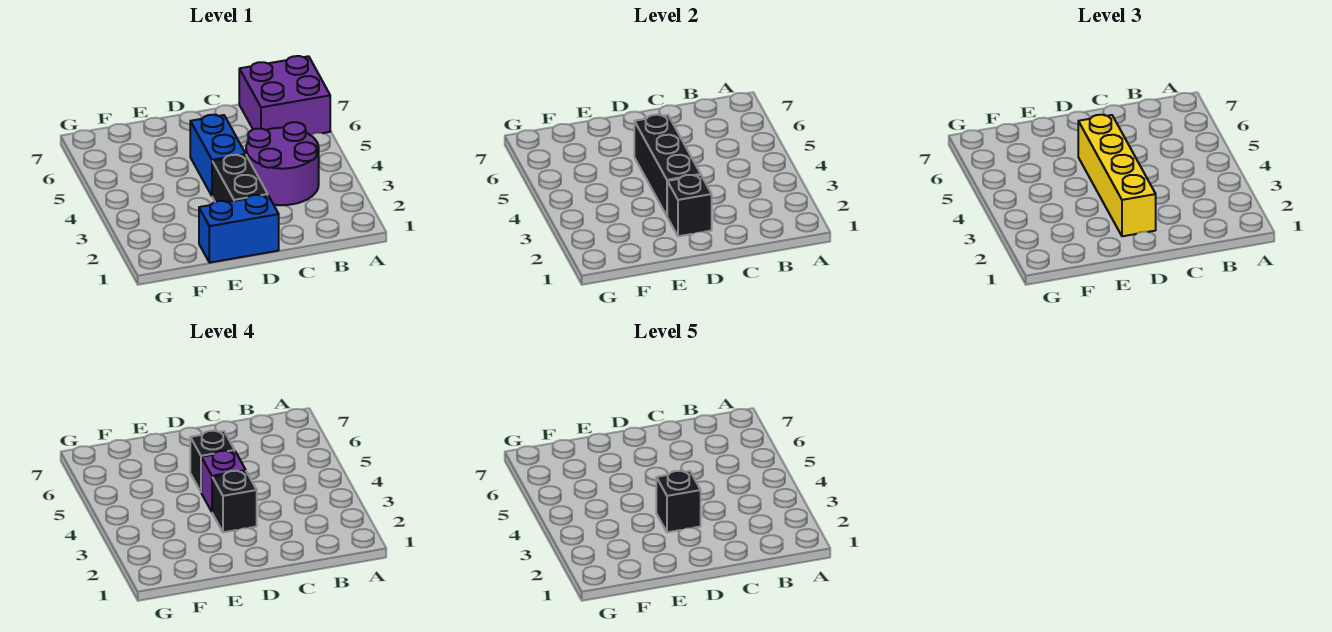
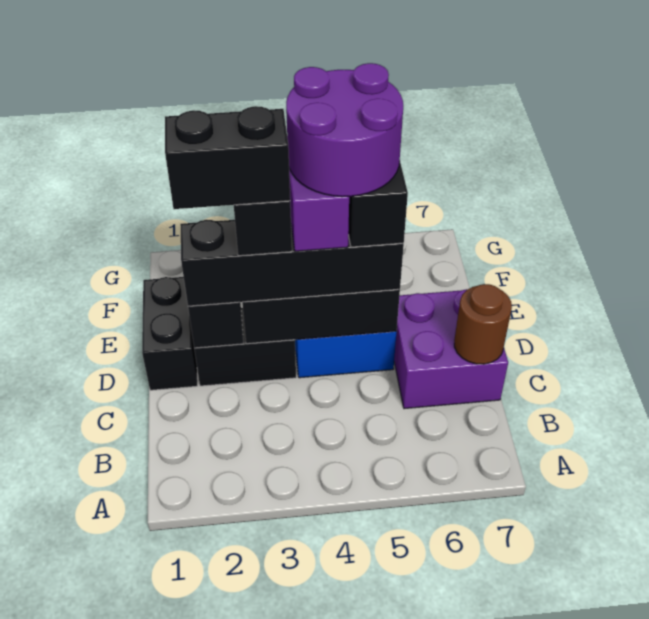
purple brick A6:B7 level 1 -> purple brick C6:D7 level 1
purple round brick B3:C4 level 1 -> purple round brick D4:E5 level 5
none -> brown round brick C7 level 2
blue brick D1:E1 level 1 -> black brick D1:E1 level 1
yellow brick D2:D5 level 3 -> black brick D2:D5 level 3
black brick D3 level 5 -> black brick D2:D3 level 5

